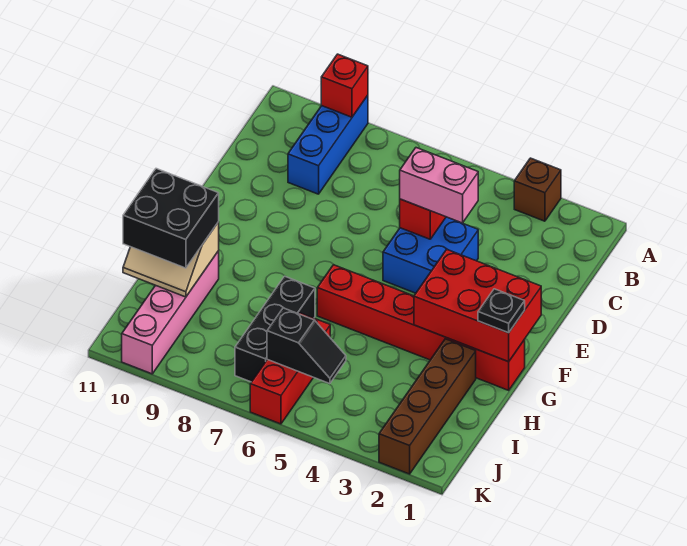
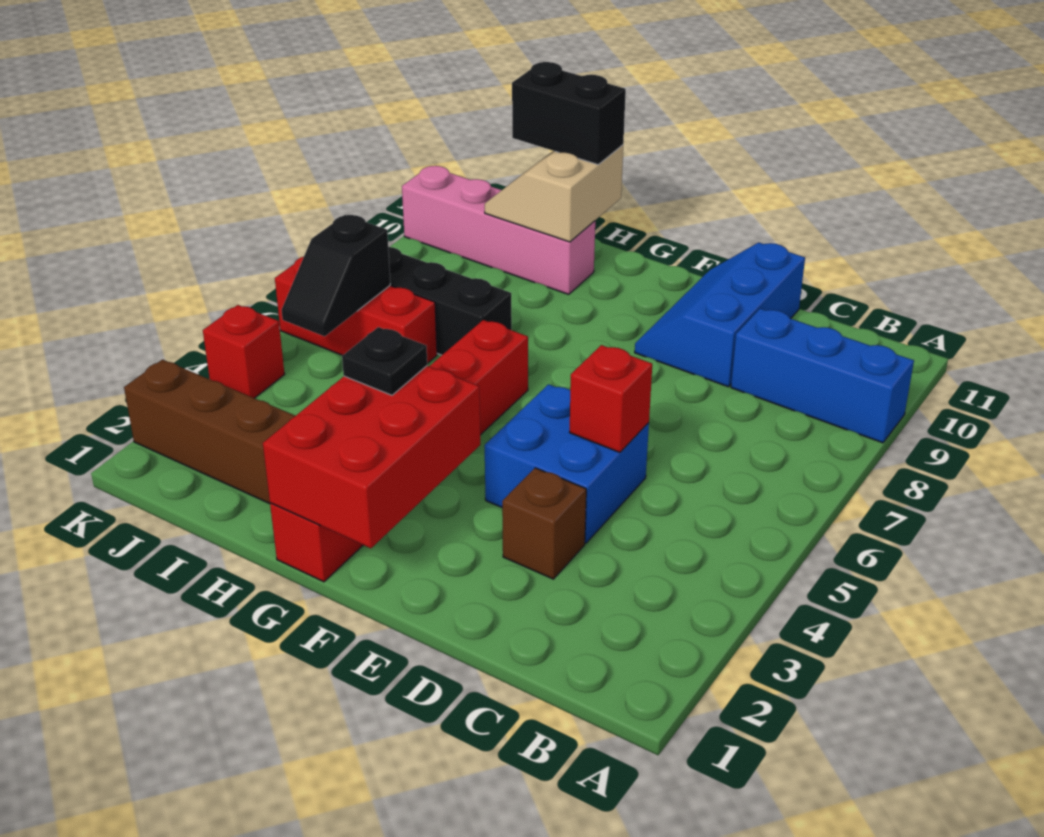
brown brick A3 level 1 -> brown brick D3 level 1
red brick A9 level 2 -> red brick K4 level 1
pink brick D4:D5 level 3 -> none
none -> blue slope D9:E11 level 1 top D
black plate G1 level 3 -> black plate G3 level 3
black brick H10:I11 level 3 -> black brick H11:I11 level 3

